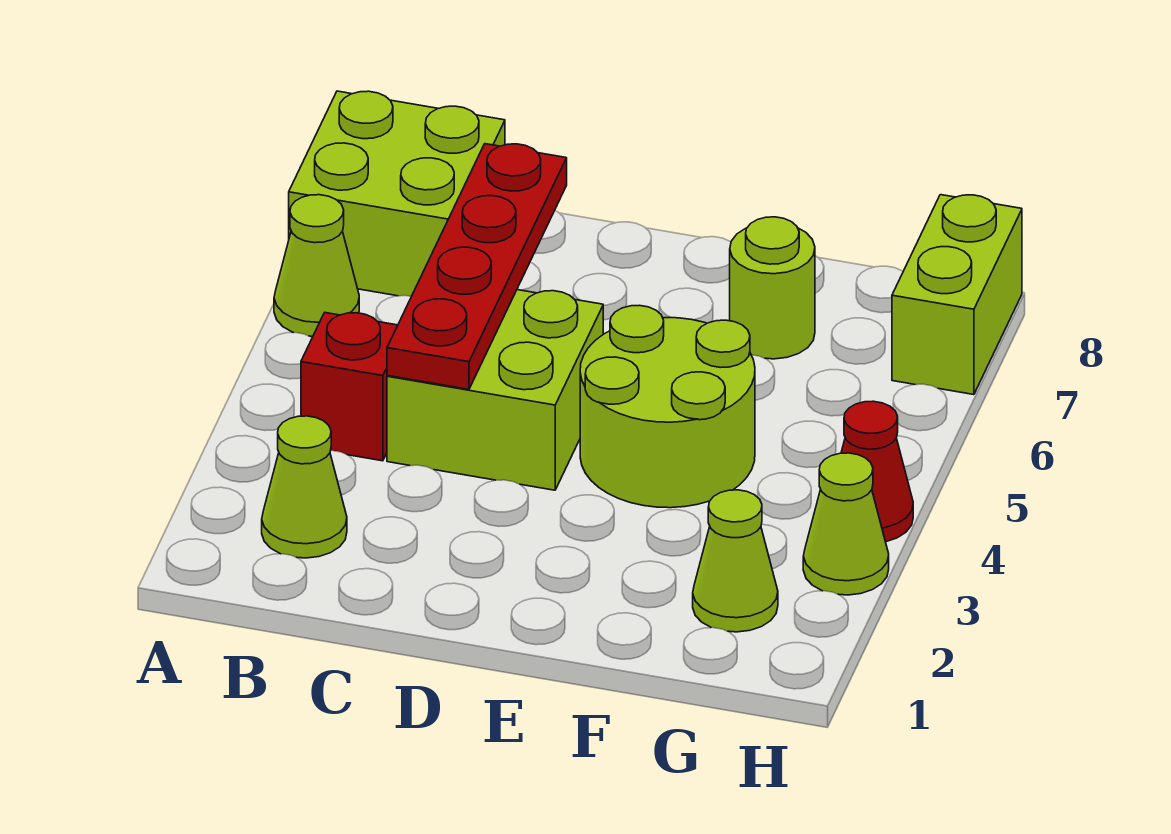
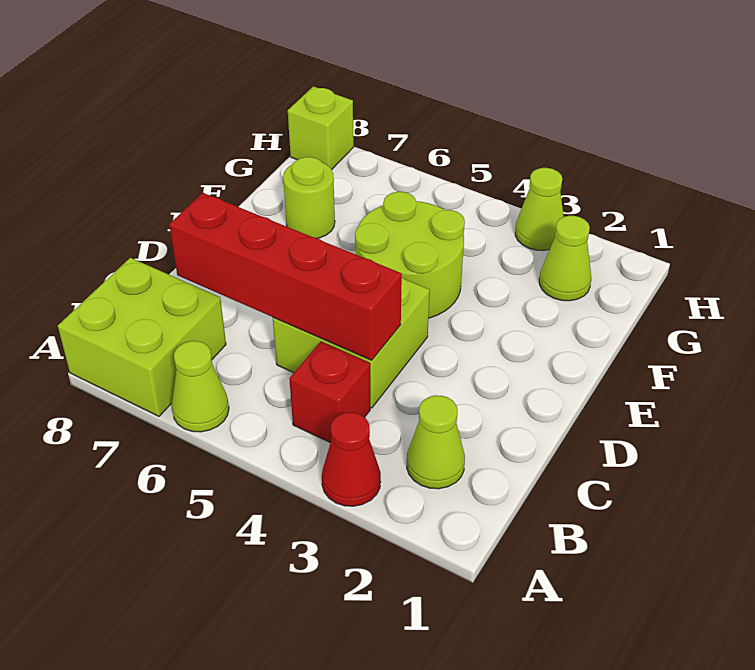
red plate C4:C7 level 2 -> red brick C4:C7 level 2
red cone H4 level 1 -> red cone A3 level 1
lime brick H7:H8 level 1 -> lime brick H8 level 1

